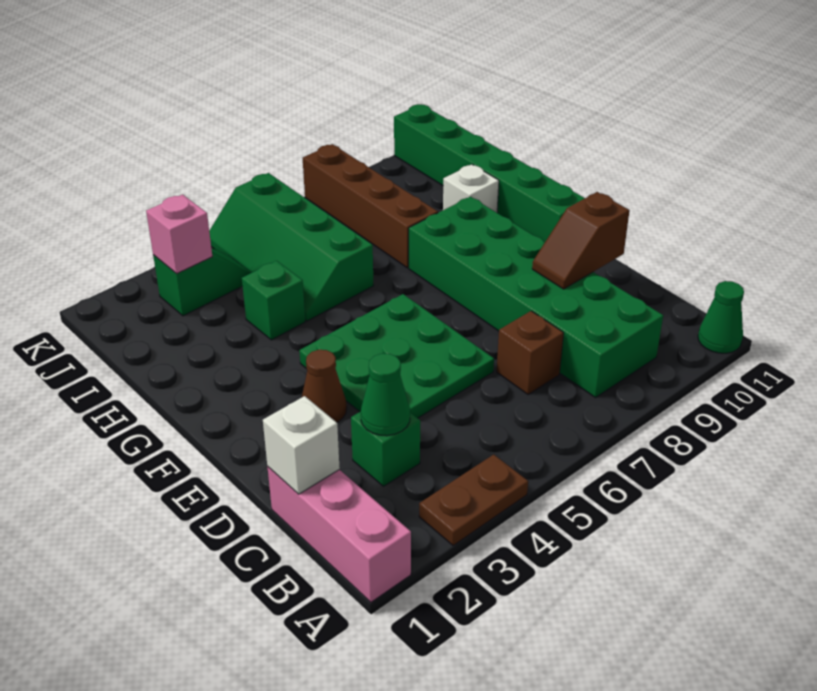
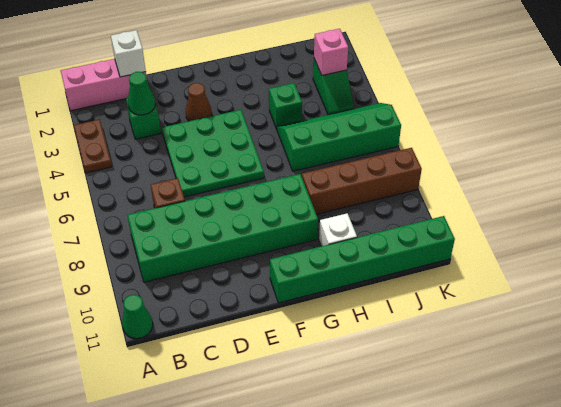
brown slope D9:D10 level 2 top 10 -> none

